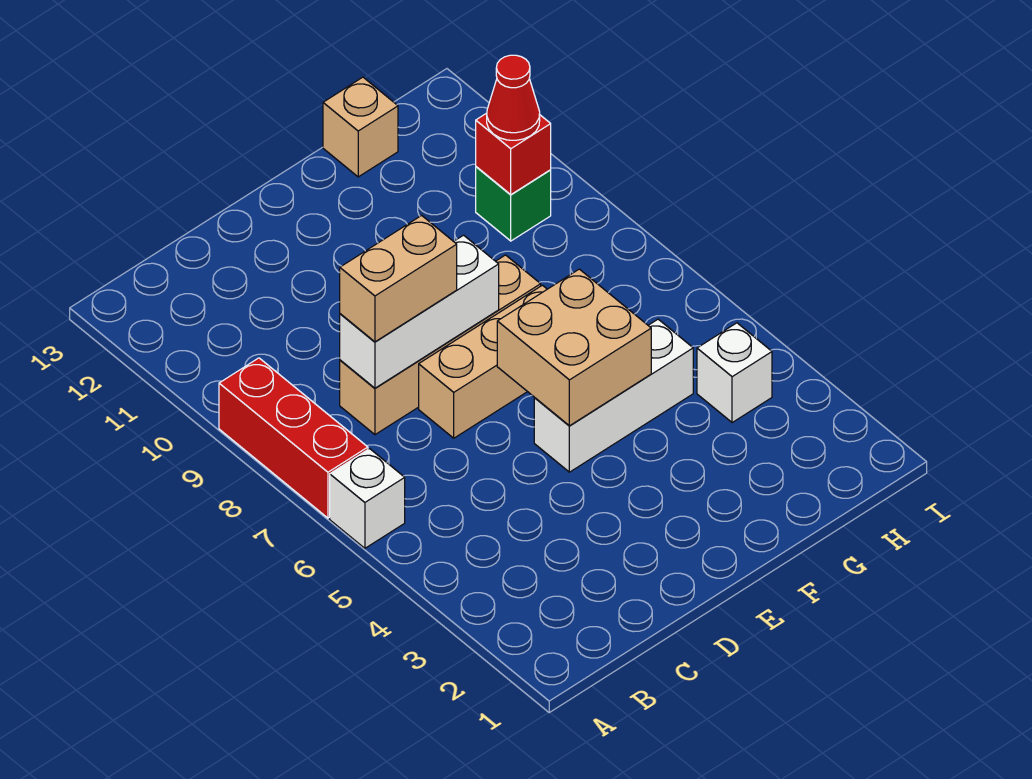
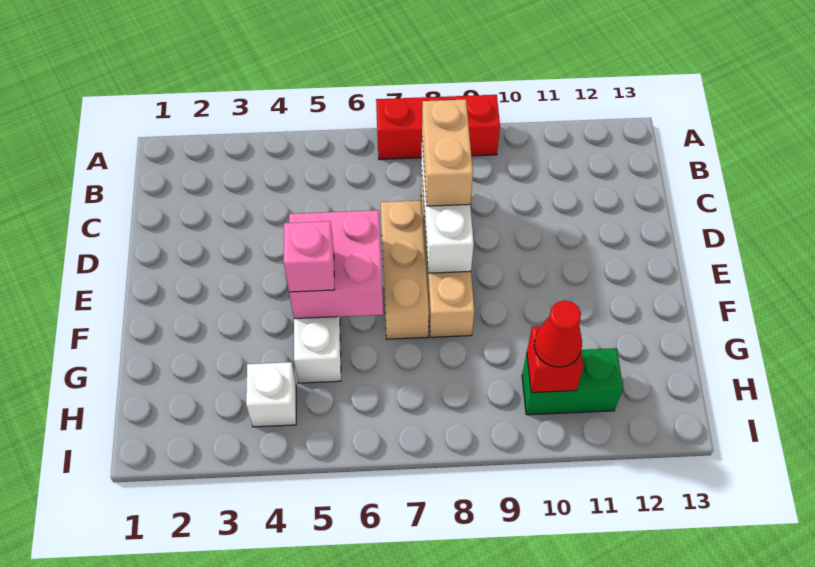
white brick A6 level 1 -> none
tan brick E5:F6 level 2 -> pink brick E5:F6 level 2
none -> pink brick F5 level 3
tan brick G13 level 1 -> none
green brick H10 level 1 -> green brick H10:H11 level 1

